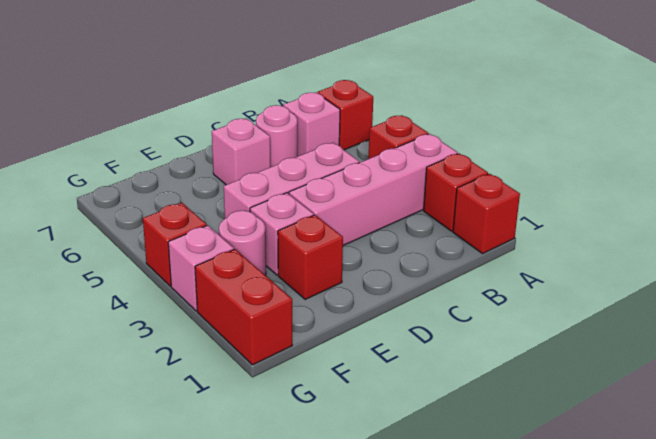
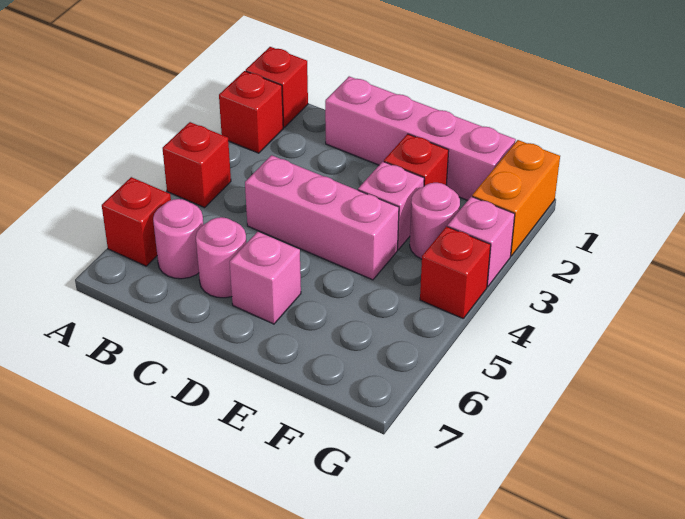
pink brick A3:D3 level 1 -> pink brick C1:F1 level 1
pink brick B6 level 1 -> pink round brick B6 level 1
red brick G1:G2 level 1 -> orange brick G1:G2 level 1

